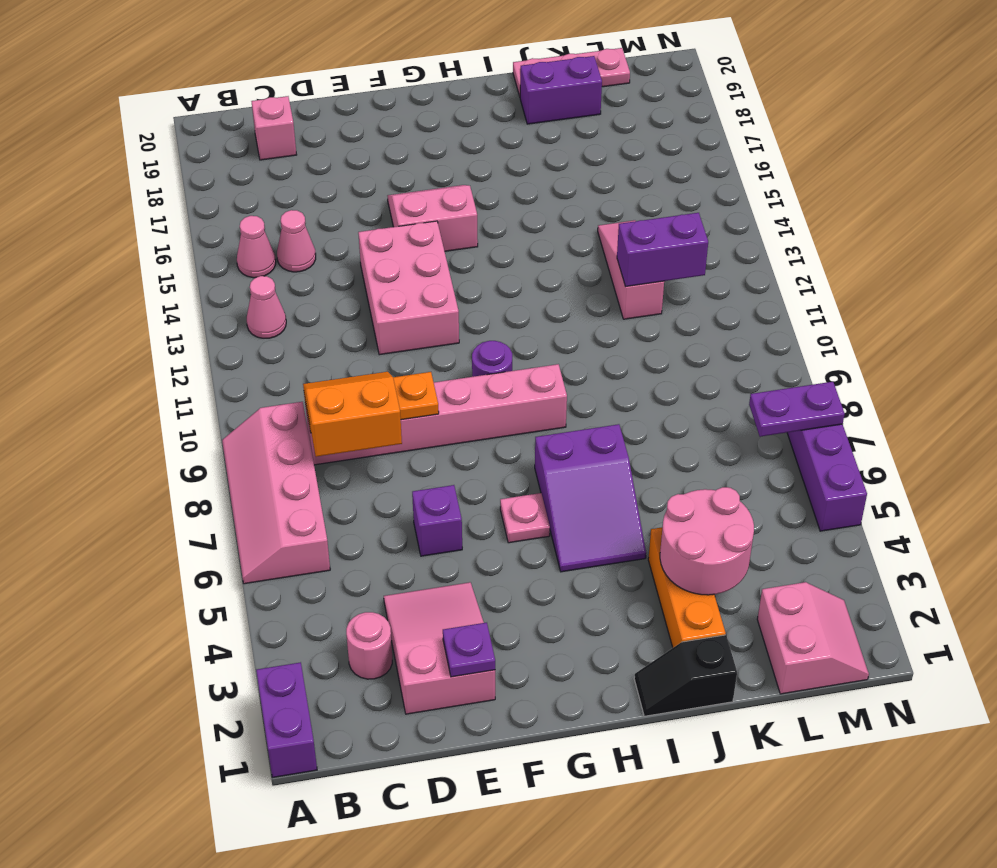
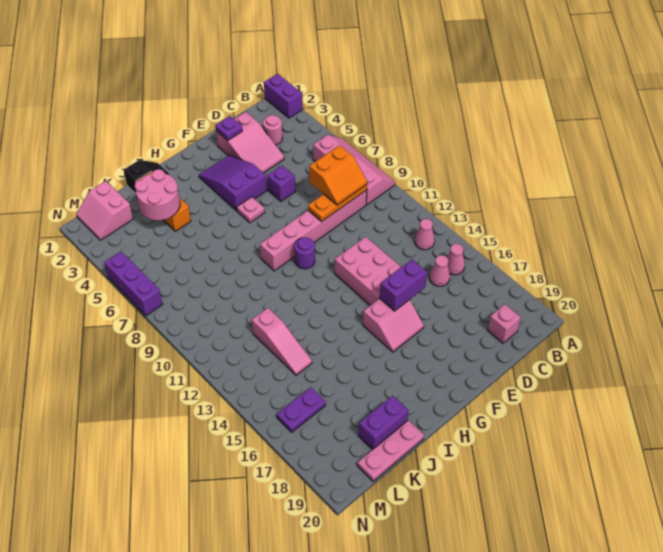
purple slope H5:I7 level 1 top 7 -> purple slope F3:G5 level 1 top 5
purple brick K12:L12 level 2 -> purple brick E15:F15 level 2
purple plate M7:N7 level 2 -> purple plate L16:M16 level 1

